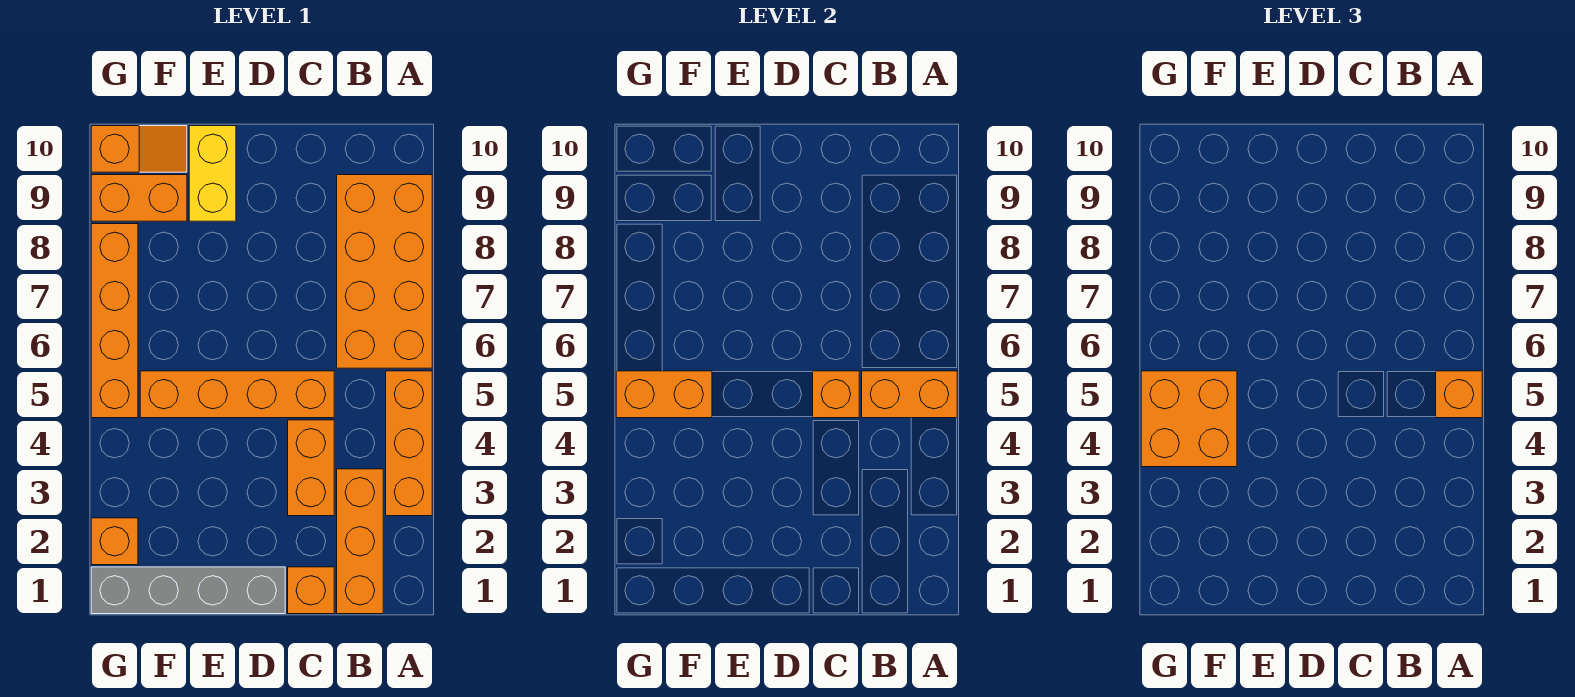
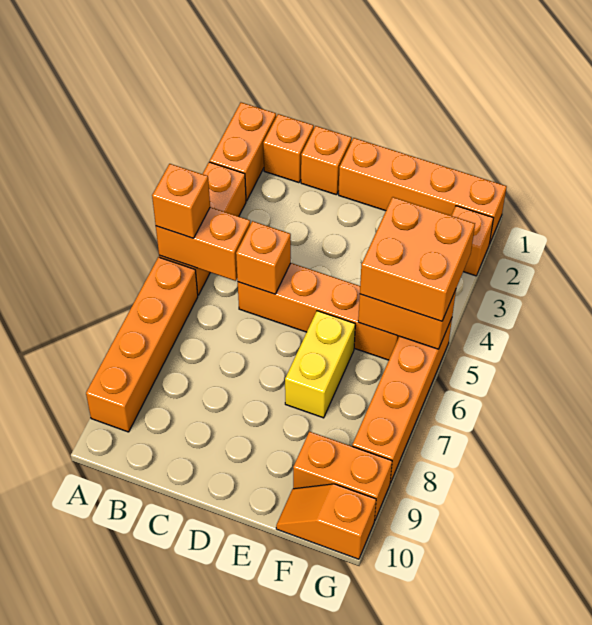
orange brick A6:B9 level 1 -> orange brick A6:A9 level 1
orange brick B1:B3 level 1 -> orange brick B1 level 1
orange brick C3:C4 level 1 -> orange brick A1:A2 level 1
grey brick D1:G1 level 1 -> orange brick D1:G1 level 1
yellow brick E9:E10 level 1 -> yellow brick E6:E7 level 1

